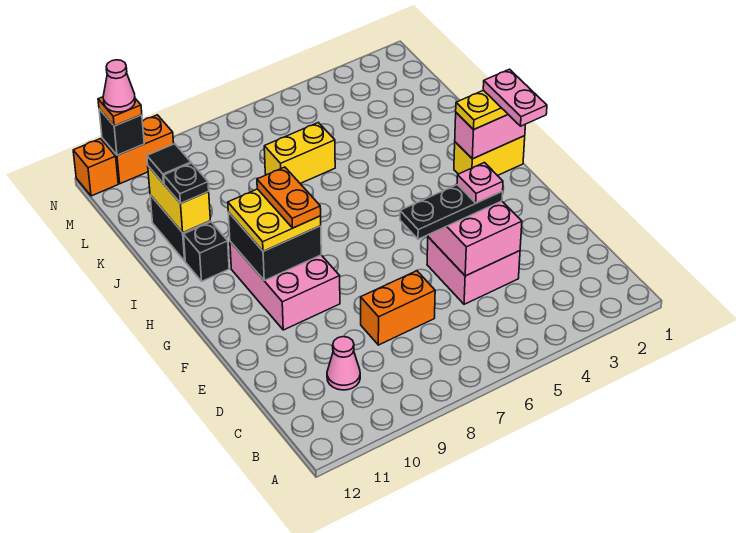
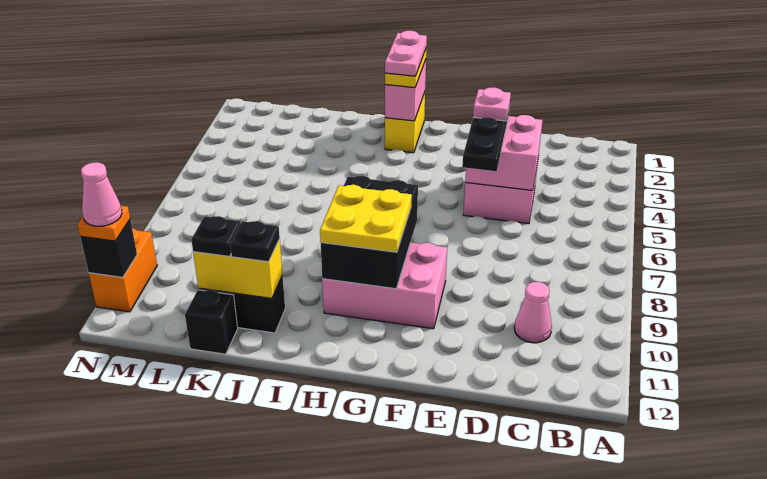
orange brick D7:D8 level 1 -> none
pink plate G1:H1 level 4 -> pink plate H1:H2 level 4
black brick G9:H10 level 2 -> black brick G8:H10 level 2
orange plate G9:H9 level 4 -> none
black brick I11 level 1 -> black brick K12 level 1
yellow brick K6:K7 level 1 -> none
black tile K11 level 3 -> black plate K11 level 3
orange brick N12 level 1 -> none

